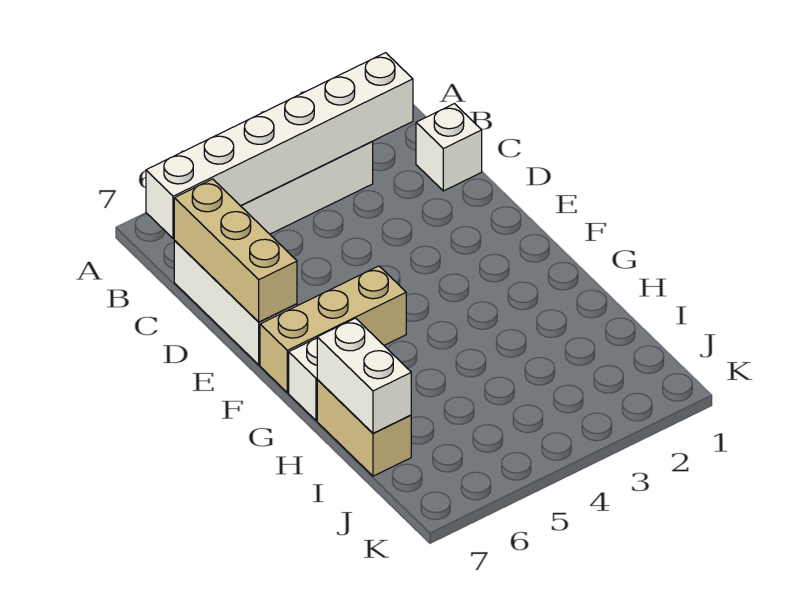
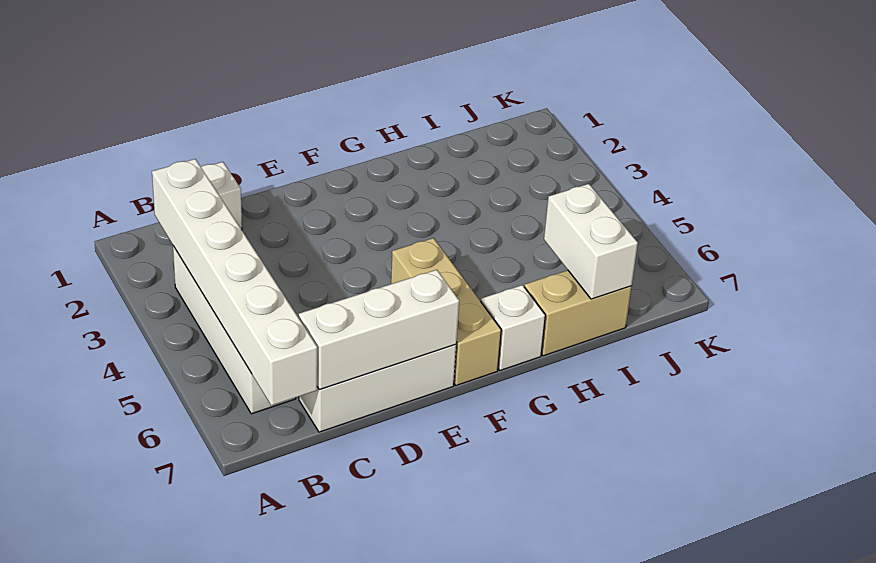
tan brick C7:E7 level 2 -> white brick C7:E7 level 2
white brick H7:I7 level 2 -> white brick I6:I7 level 2

